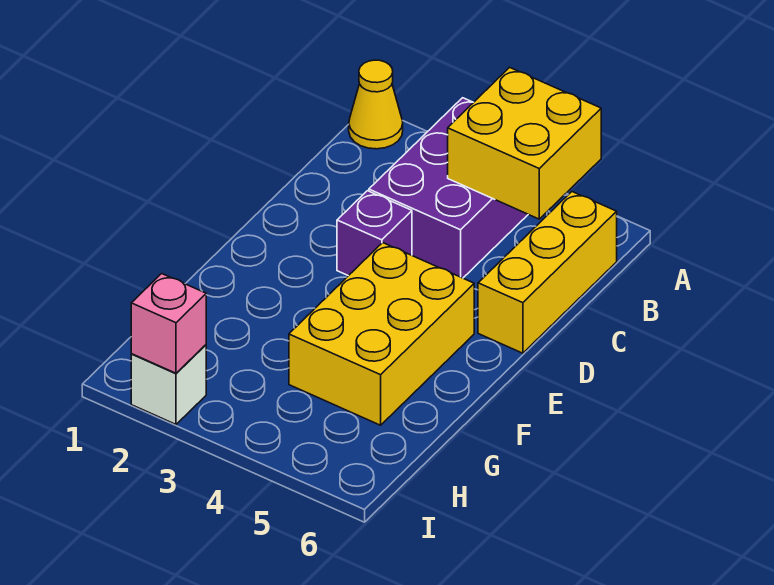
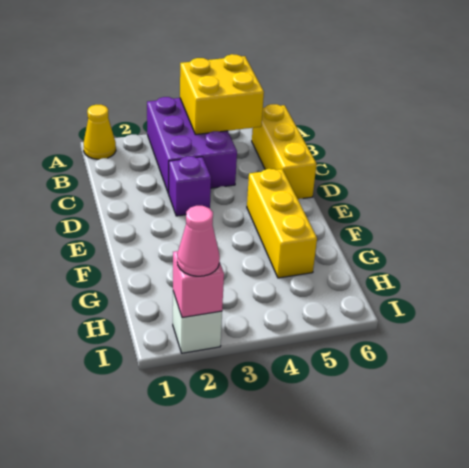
yellow brick E4:G5 level 1 -> yellow brick E5:G5 level 1
none -> pink cone I2 level 3

